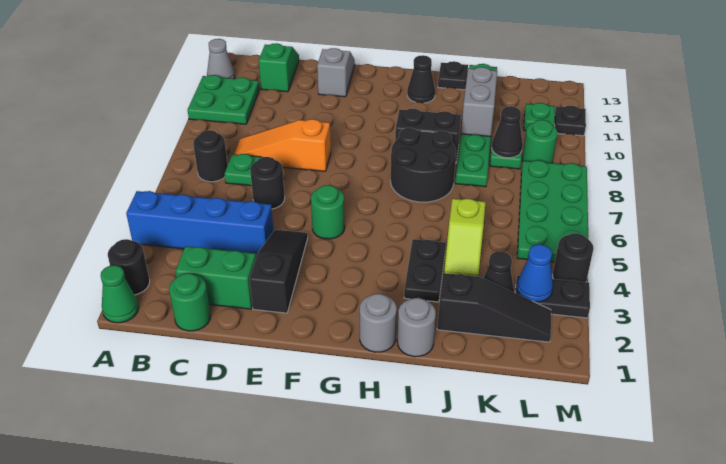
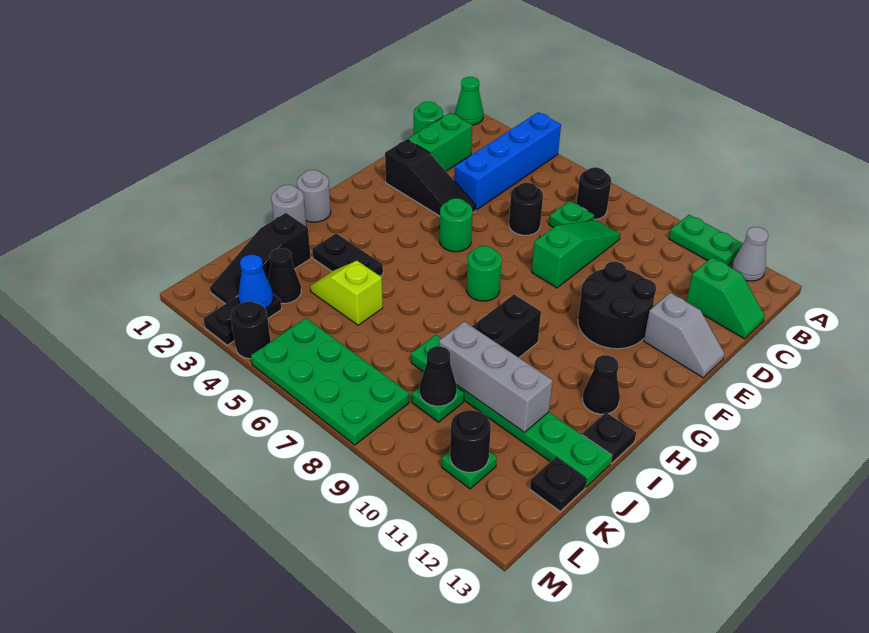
black round brick A2 level 1 -> black round brick L11 level 2
green plate A10:B11 level 1 -> green plate A10:A11 level 1
orange slope C8:E8 level 1 top E -> green slope C8:E8 level 1 top E
black round brick H7:I8 level 1 -> black round brick E10:F11 level 1
grey brick J10:J11 level 2 -> grey brick J9:J11 level 2
green round brick L9 level 1 -> green round brick G7 level 1
black plate M11 level 1 -> black plate K13 level 1

